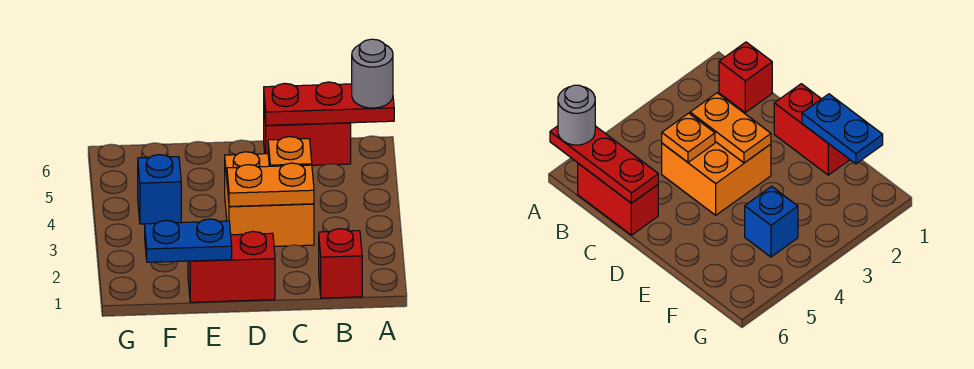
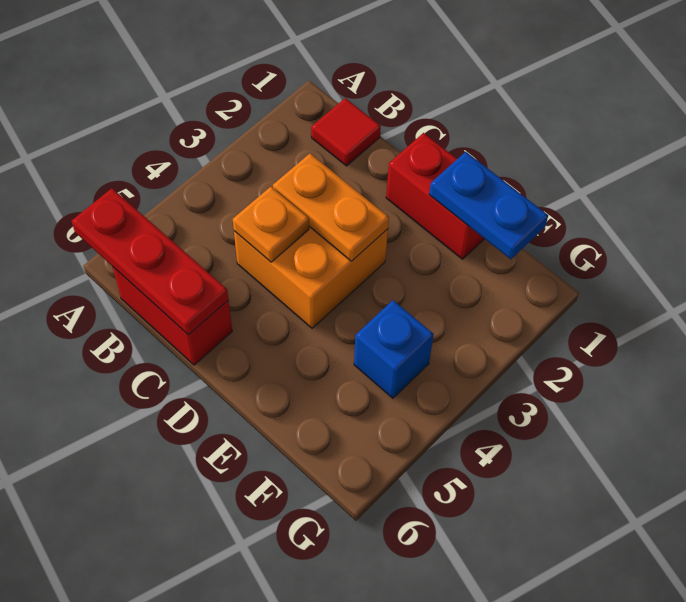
grey round brick A6 level 3 -> none
red brick B1 level 1 -> red tile B1 level 1

